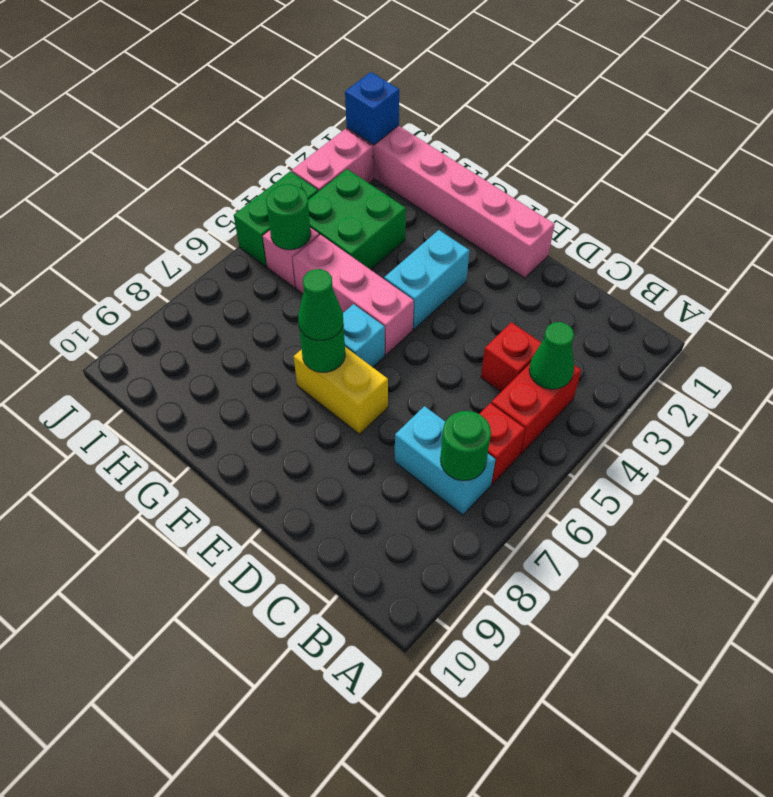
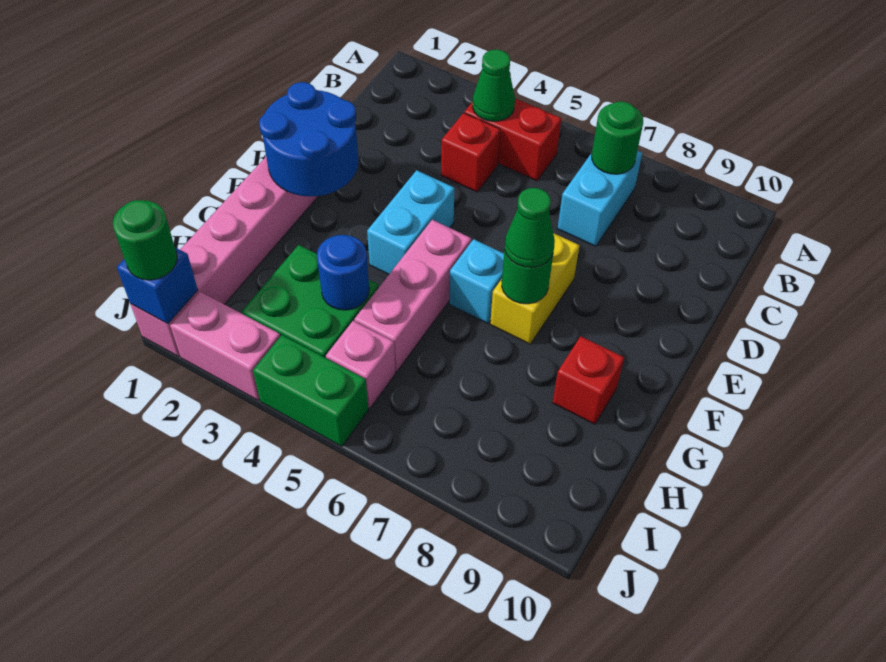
red brick B6 level 1 -> red brick G9 level 1
none -> blue round brick E1:F2 level 2
cyan brick F3:F4 level 1 -> cyan brick E4:F4 level 1
none -> blue round brick H4 level 2
green round brick I5 level 2 -> green round brick J1 level 3

